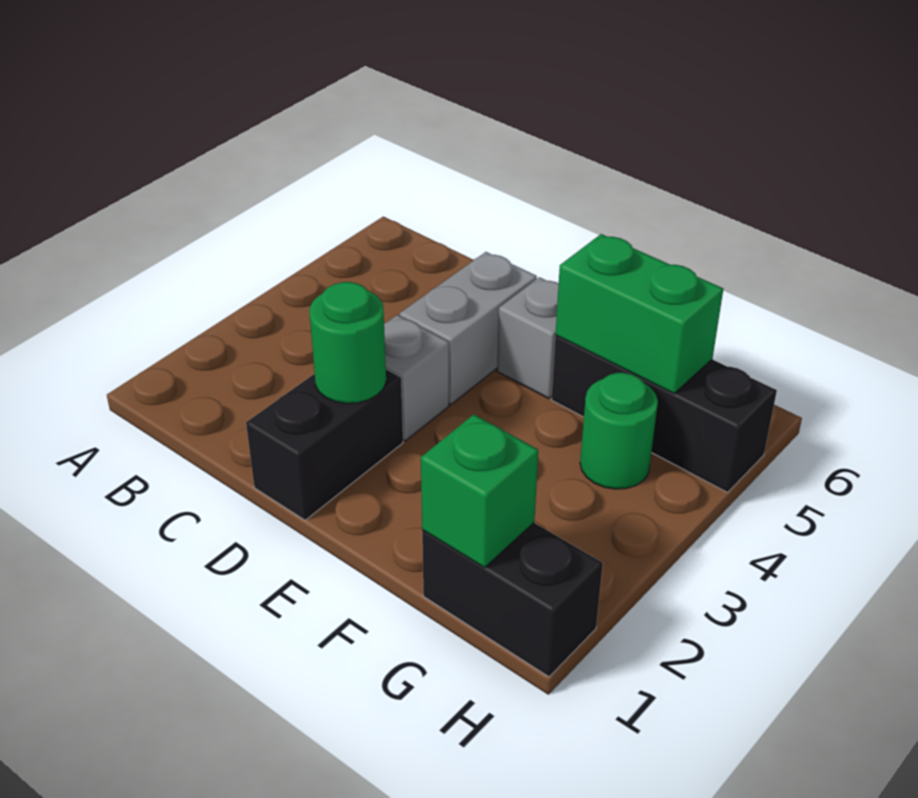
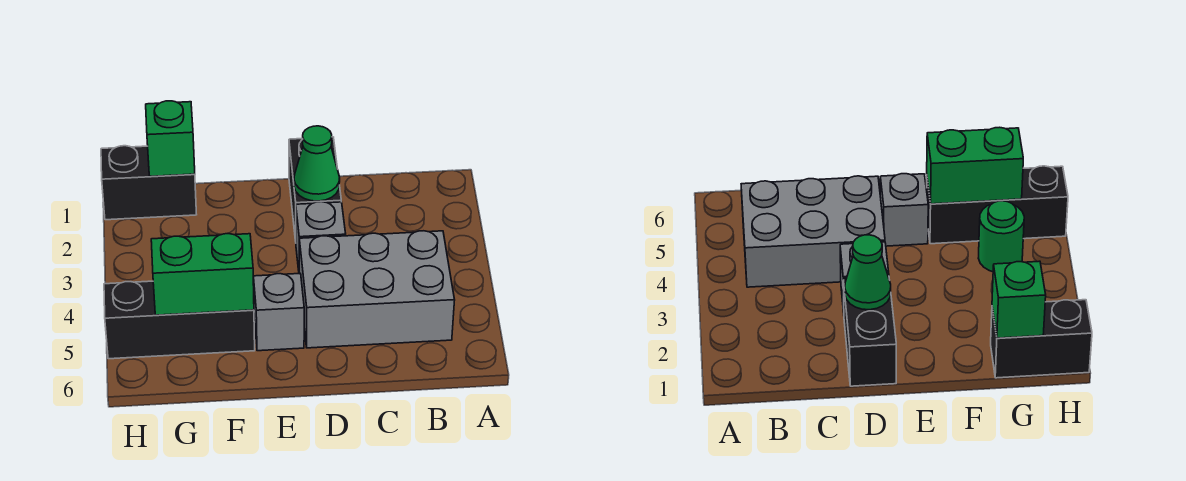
green round brick D2 level 2 -> green cone D2 level 2
grey brick D4:D5 level 1 -> grey brick B4:D5 level 1

